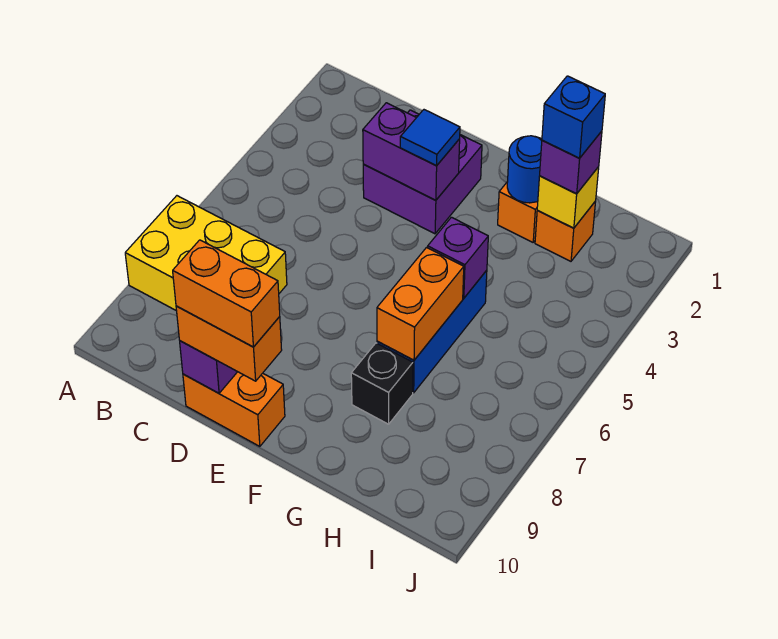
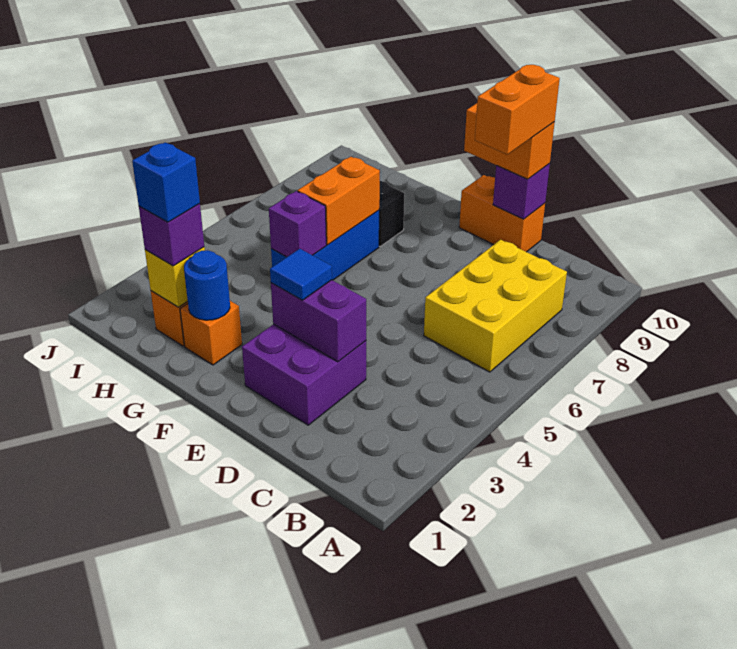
yellow brick A7:C8 level 1 -> yellow brick B6:C8 level 1
orange brick D10:E10 level 4 -> orange brick D9:D10 level 4

